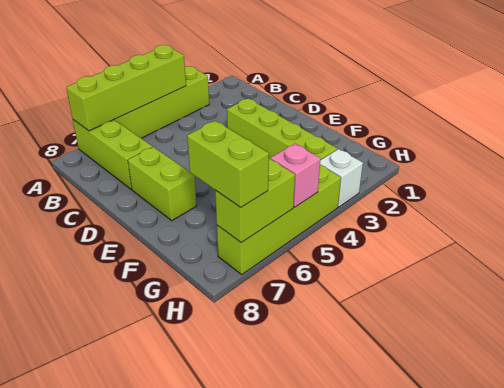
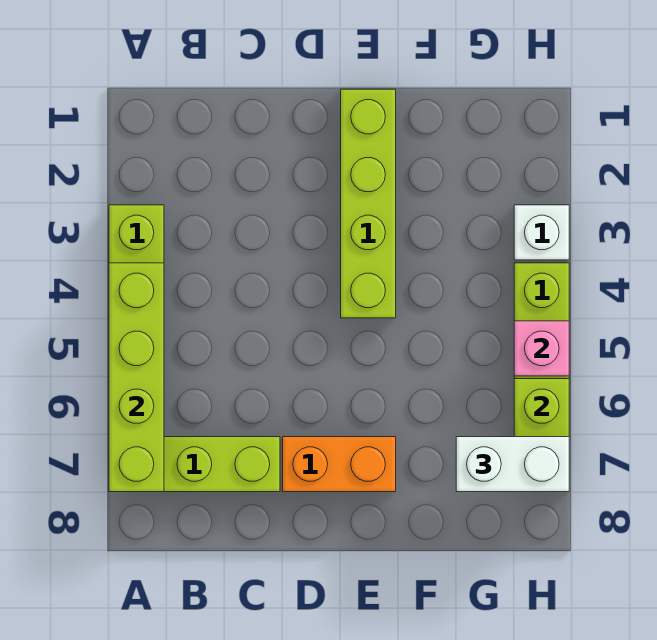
lime brick D3:G3 level 1 -> lime brick E1:E4 level 1
lime brick D7:E7 level 1 -> orange brick D7:E7 level 1
lime brick G7:H7 level 3 -> white brick G7:H7 level 3

